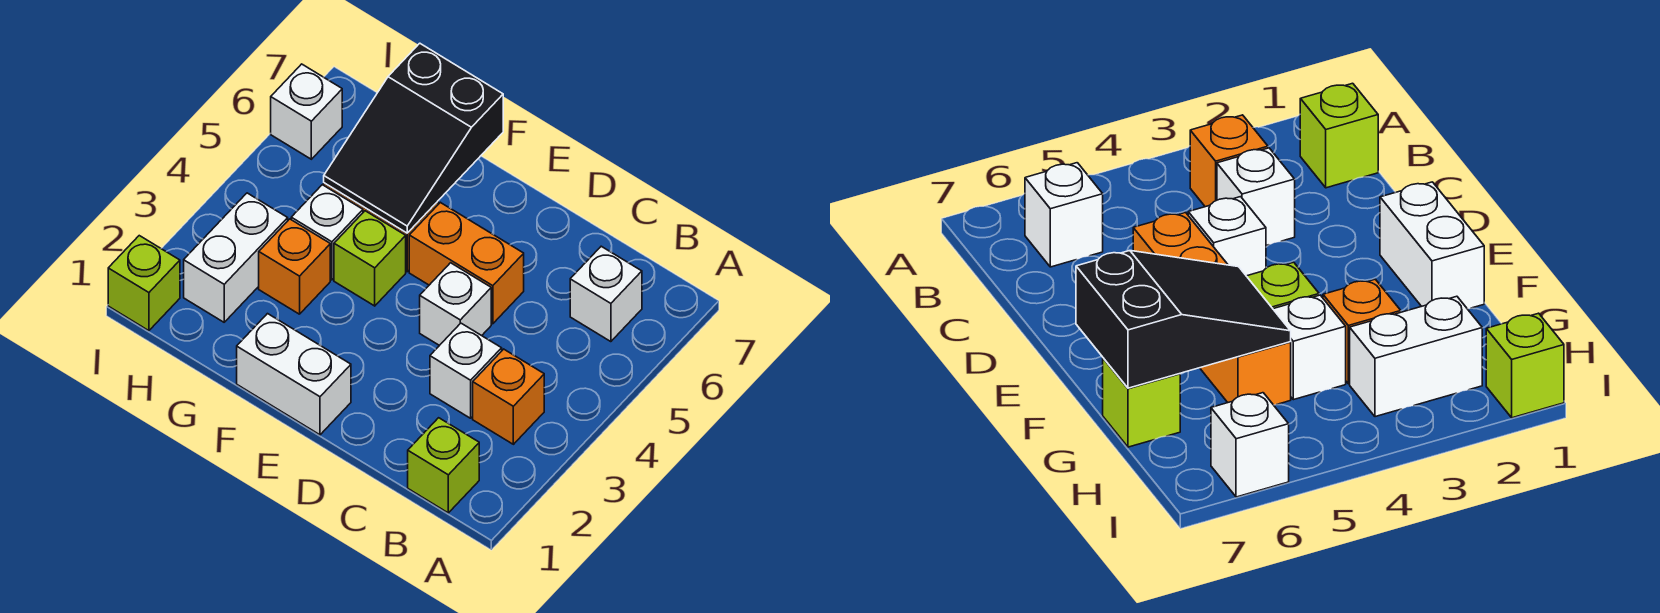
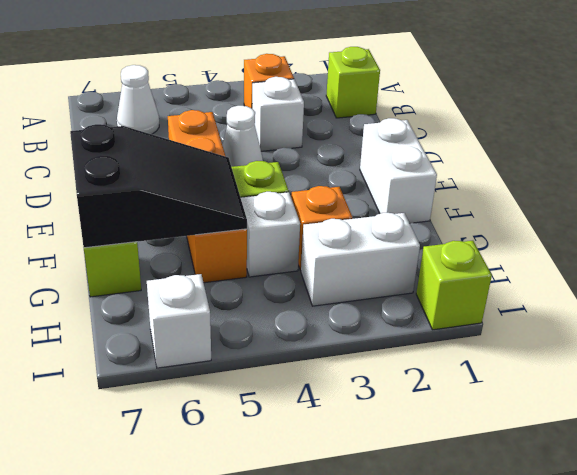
white brick B6 level 1 -> white cone B6 level 1
white brick D4 level 1 -> white cone D4 level 1

